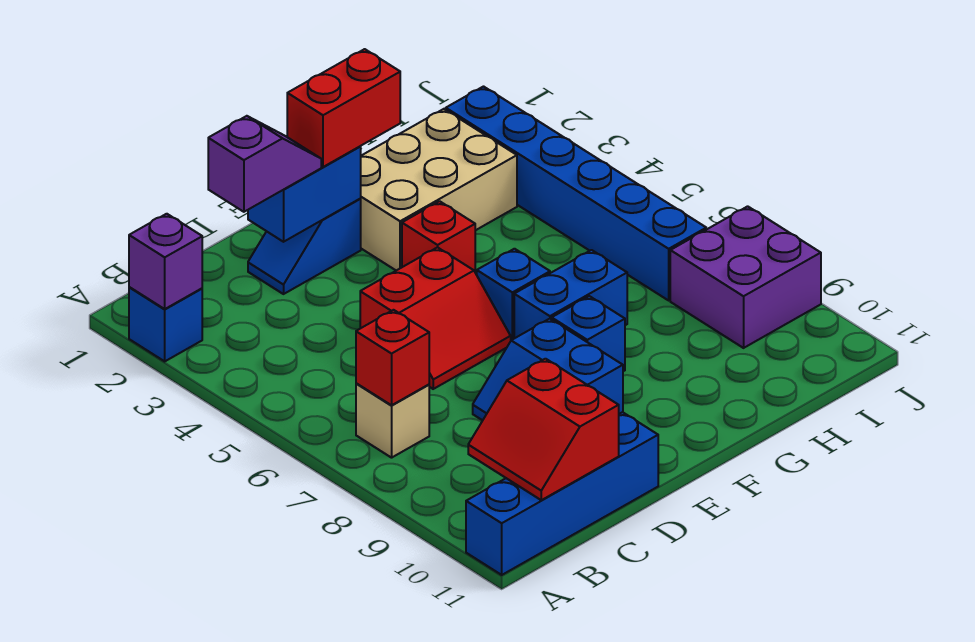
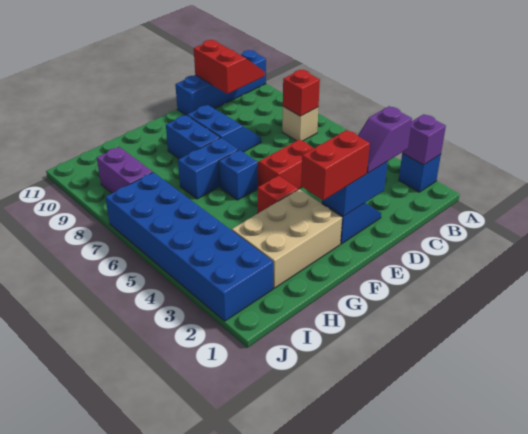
blue brick F8 level 1 -> blue brick F8:F9 level 1
blue brick I2:I7 level 1 -> blue brick I2:J7 level 1
purple brick I8:J9 level 1 -> purple brick I8:I9 level 1

